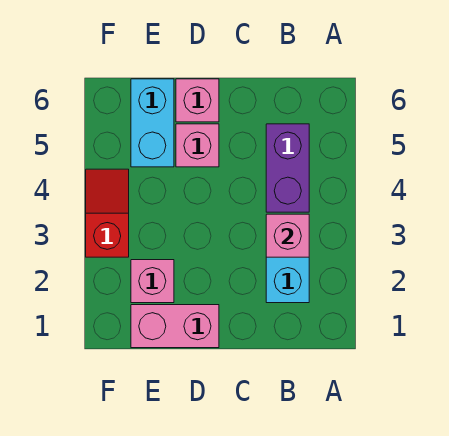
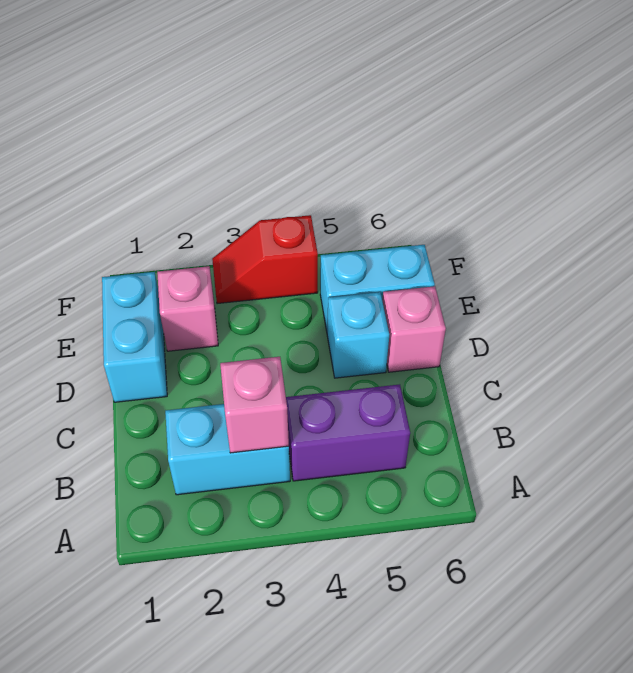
pink brick D1:E1 level 1 -> cyan brick D1:E1 level 1
pink brick D5 level 1 -> cyan brick D5 level 1
red slope F3:F4 level 1 top 3 -> red slope F3:F4 level 1 top 4

